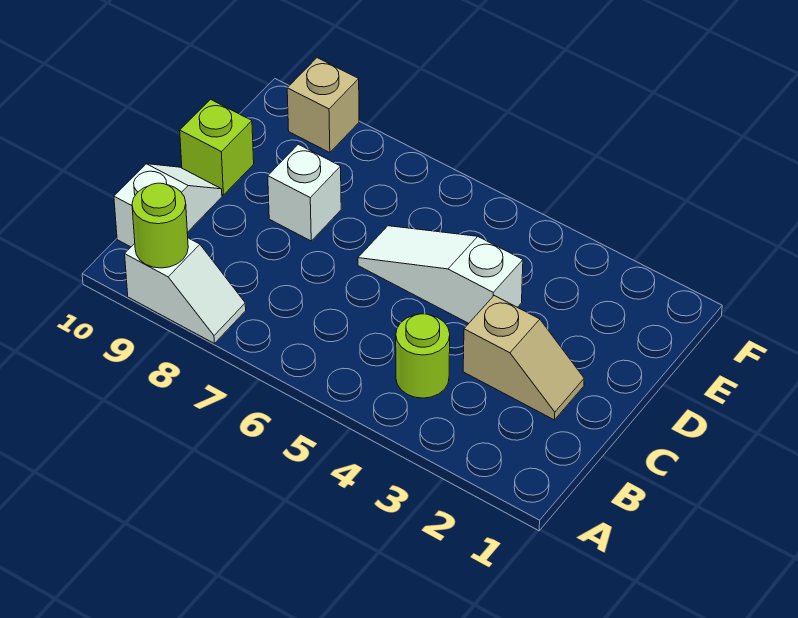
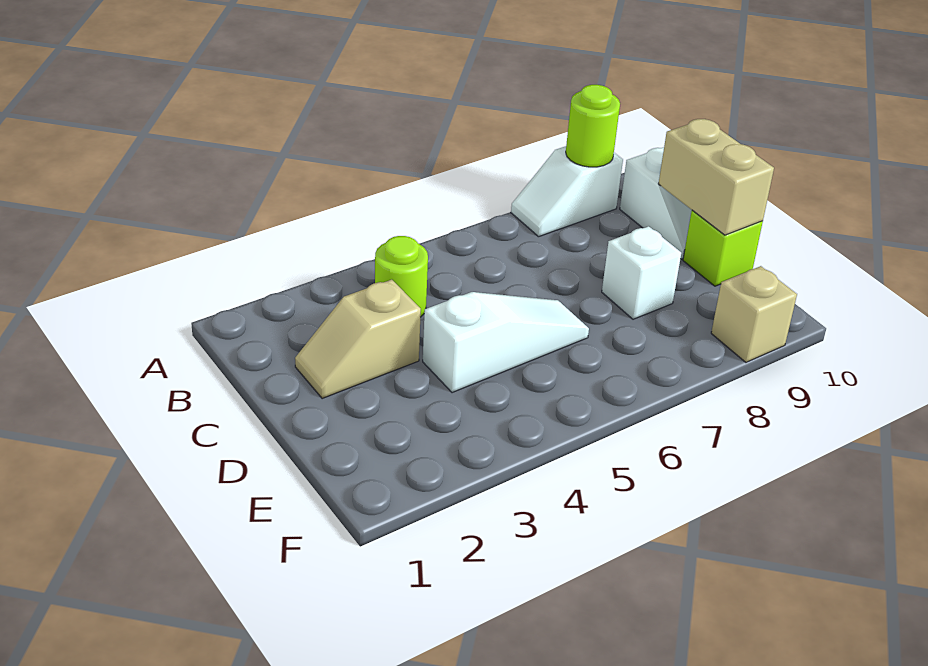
none -> tan brick C10:D10 level 2

